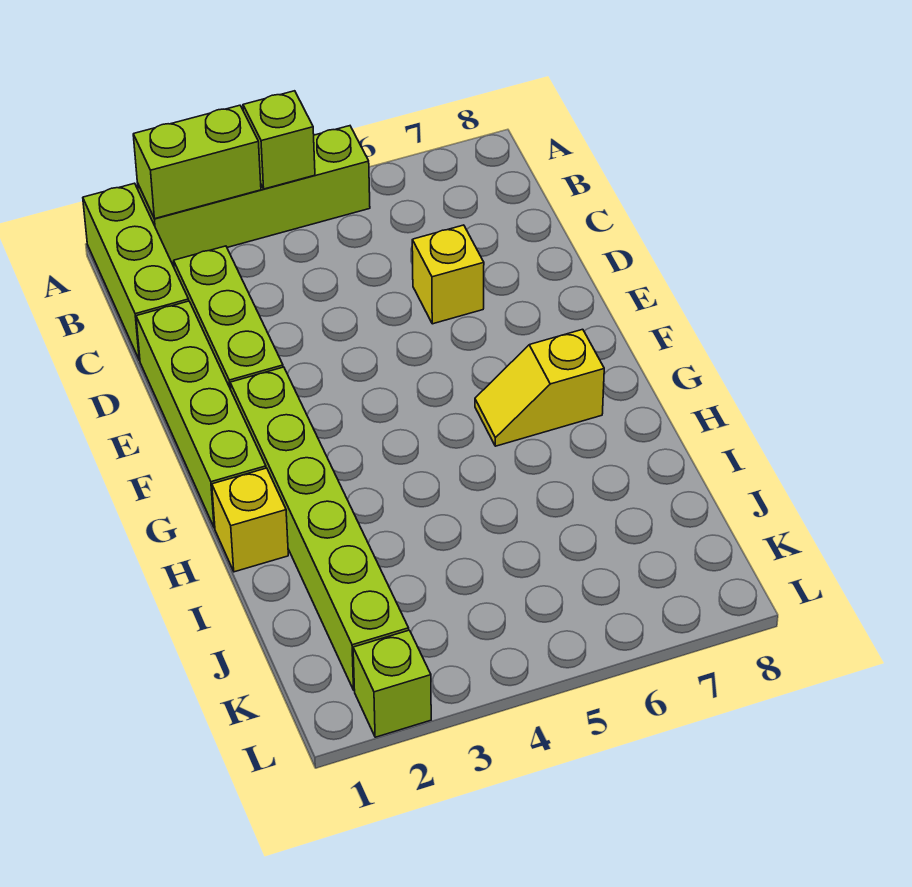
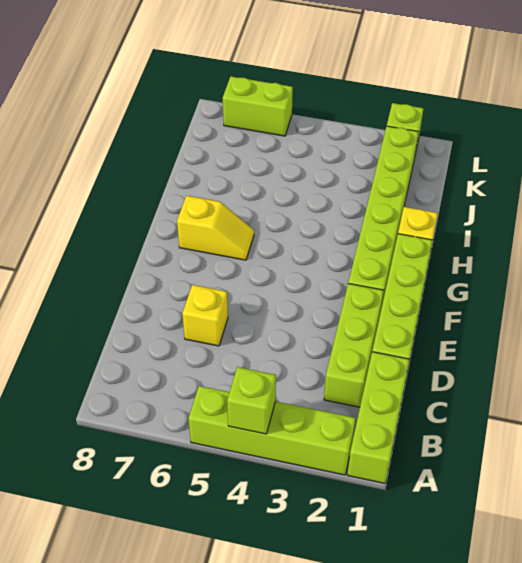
lime brick A2:A3 level 2 -> lime brick L6:L7 level 1

